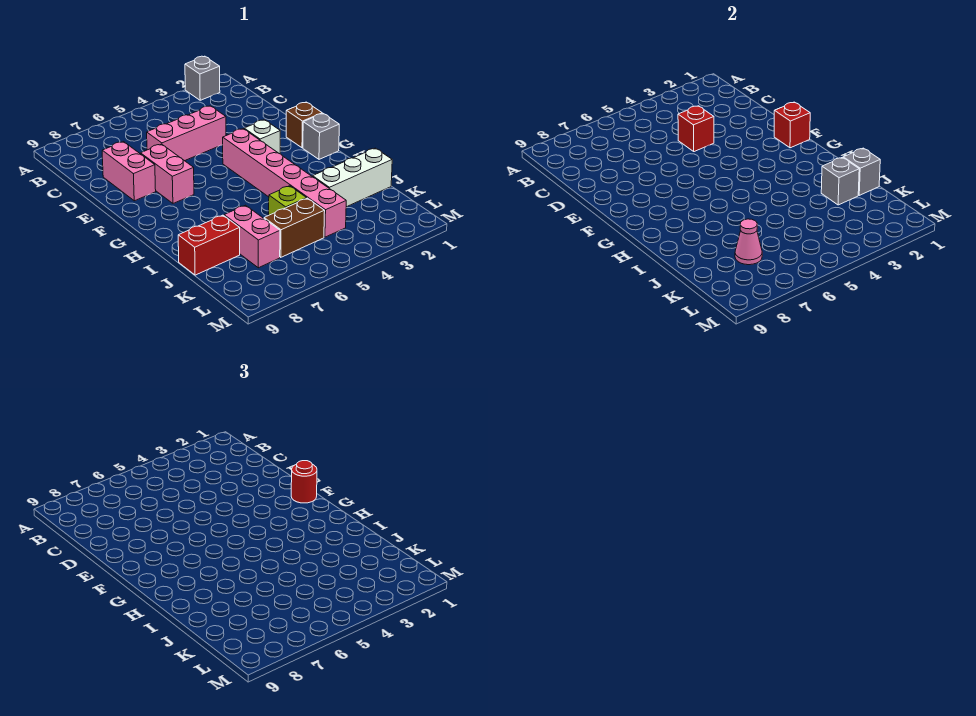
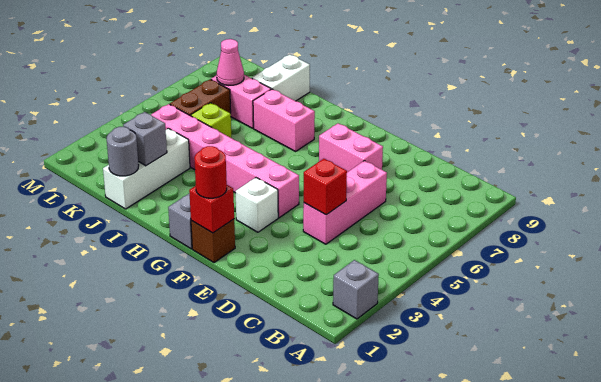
pink brick D8:E8 level 1 -> pink brick H7:I7 level 1
grey brick J1 level 2 -> grey round brick J1 level 2
red brick J8:J9 level 1 -> white brick J8:J9 level 1

